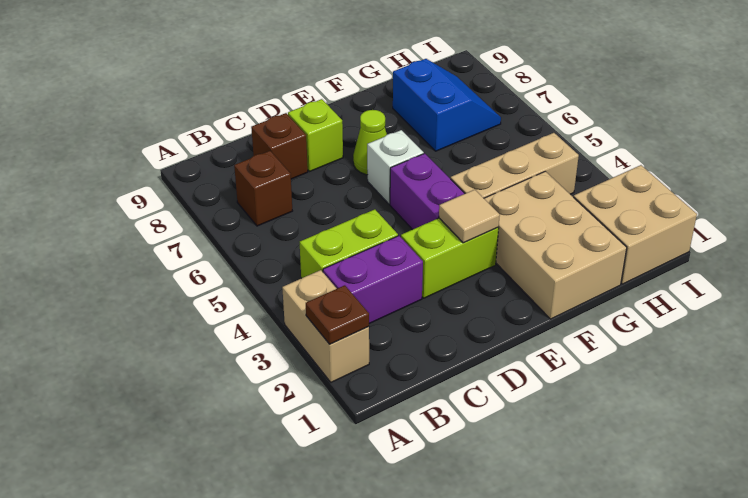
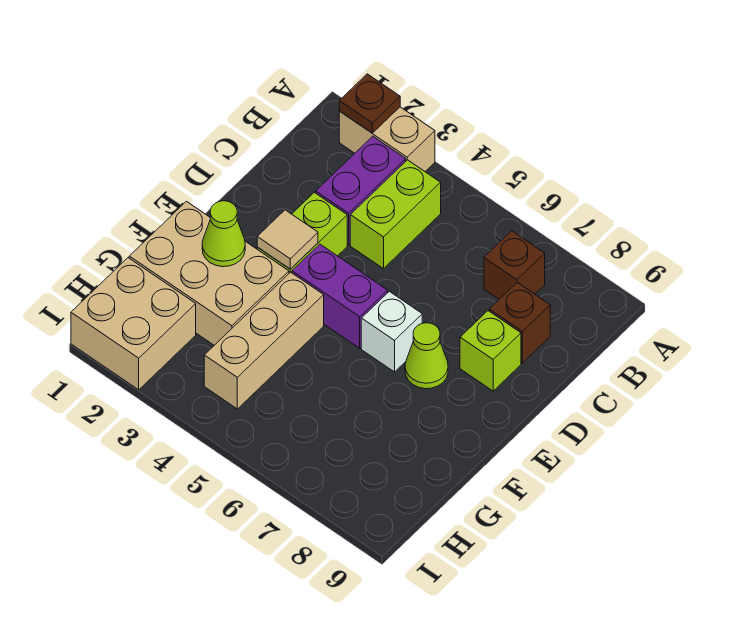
none -> lime cone F2 level 2
blue slope G7:H8 level 1 top G -> none

